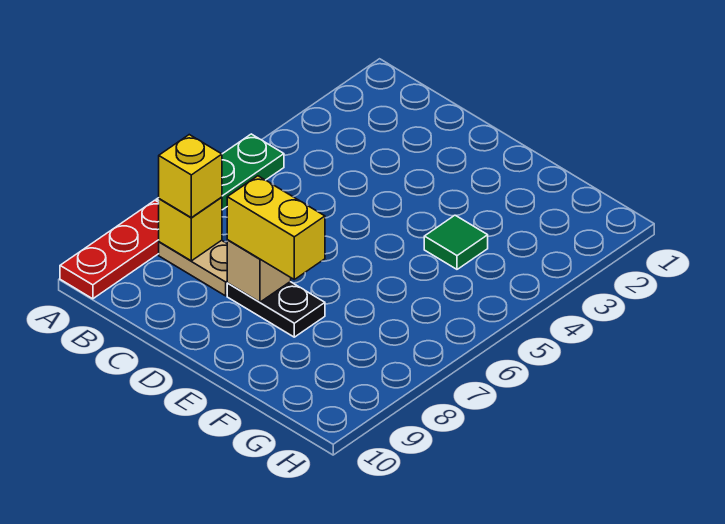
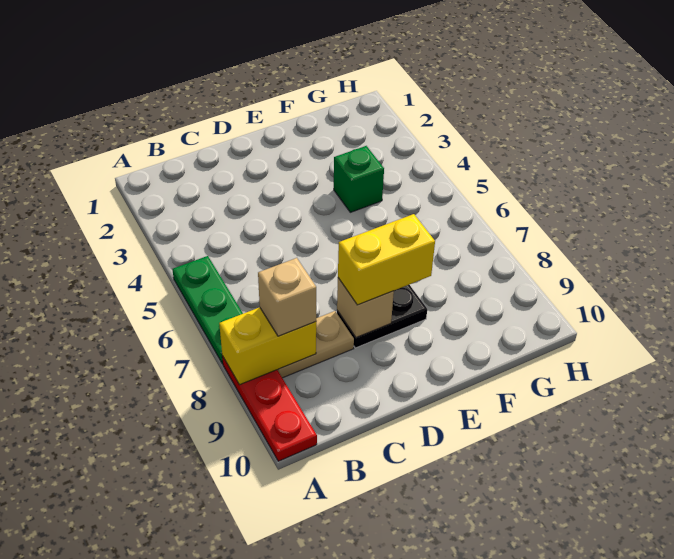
yellow brick B8 level 2 -> yellow brick A8:B8 level 2
yellow brick B8 level 3 -> tan brick B8 level 3
green tile F4 level 1 -> green brick F4 level 1

